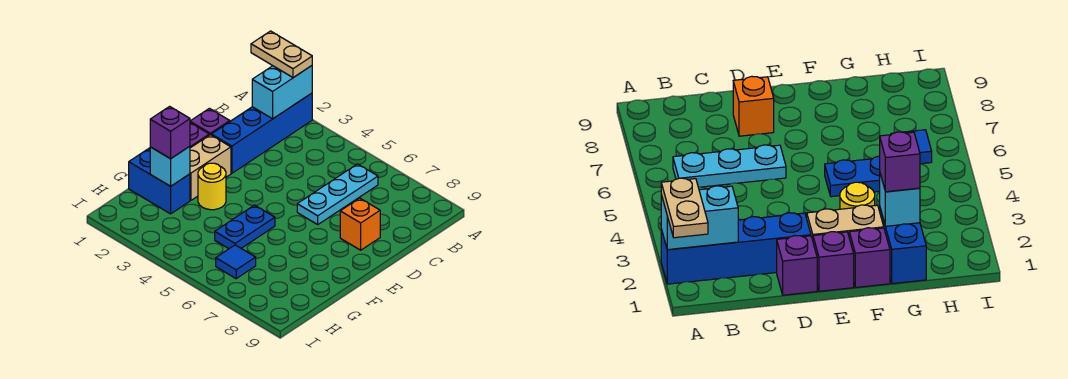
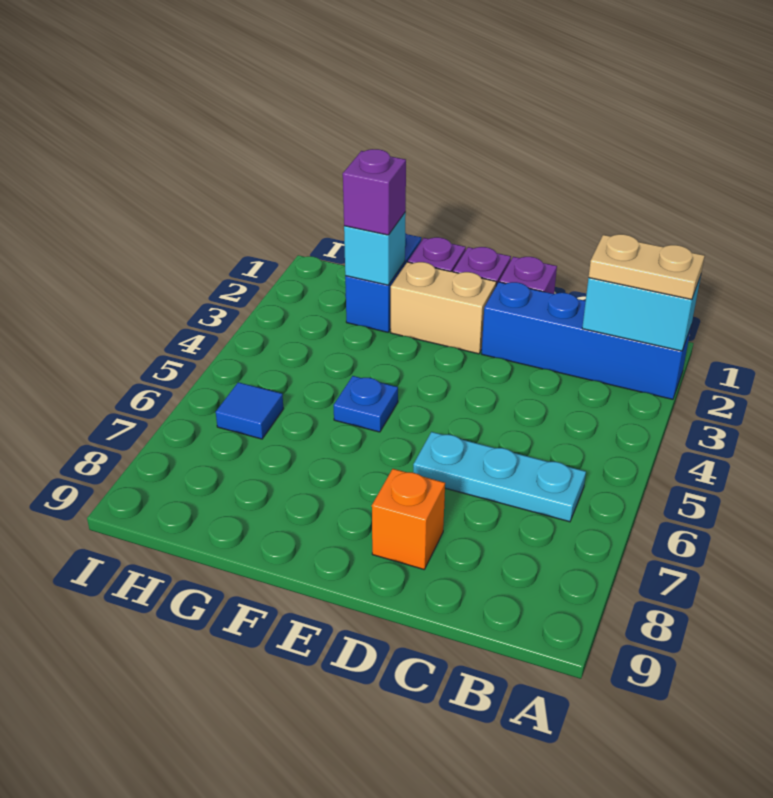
tan plate A1:A2 level 3 -> tan plate A2:B2 level 3
yellow round brick F3 level 1 -> none
blue plate F5:G5 level 1 -> blue plate F5 level 1

